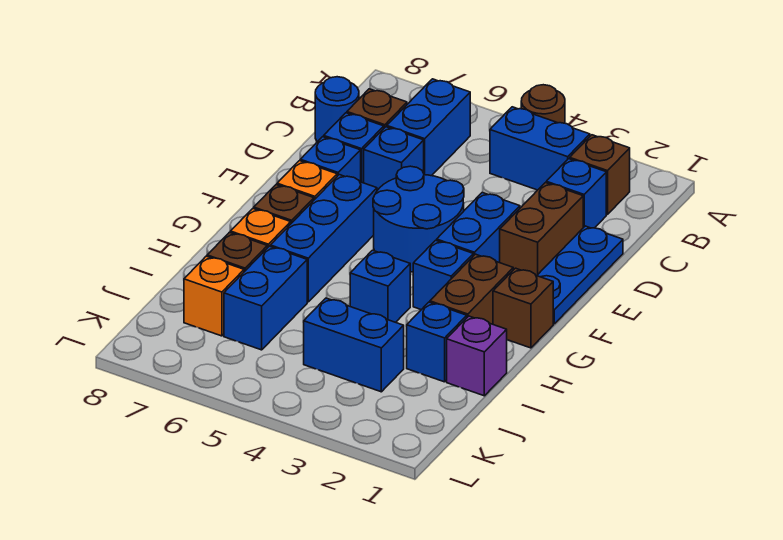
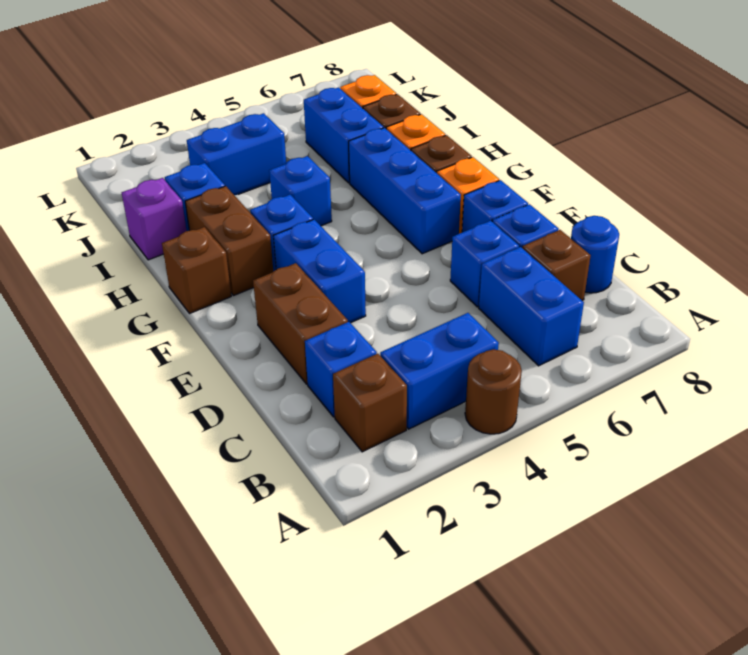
blue plate D1:F1 level 1 -> none
blue round brick E4:F5 level 1 -> none

